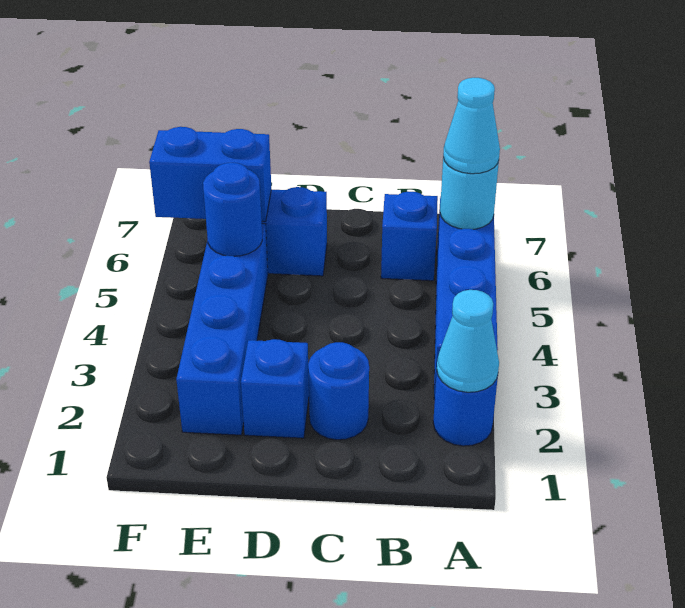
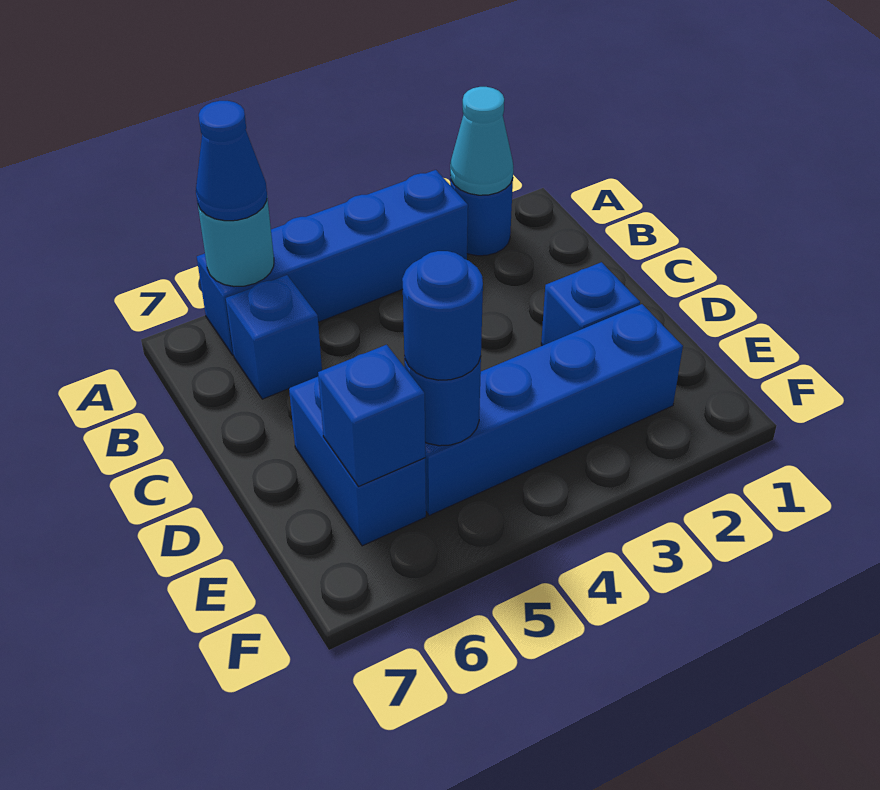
cyan cone A6 level 3 -> blue cone A6 level 3
blue round brick C2 level 1 -> blue round brick E5 level 3
blue brick E6:F6 level 2 -> blue brick E6 level 2

